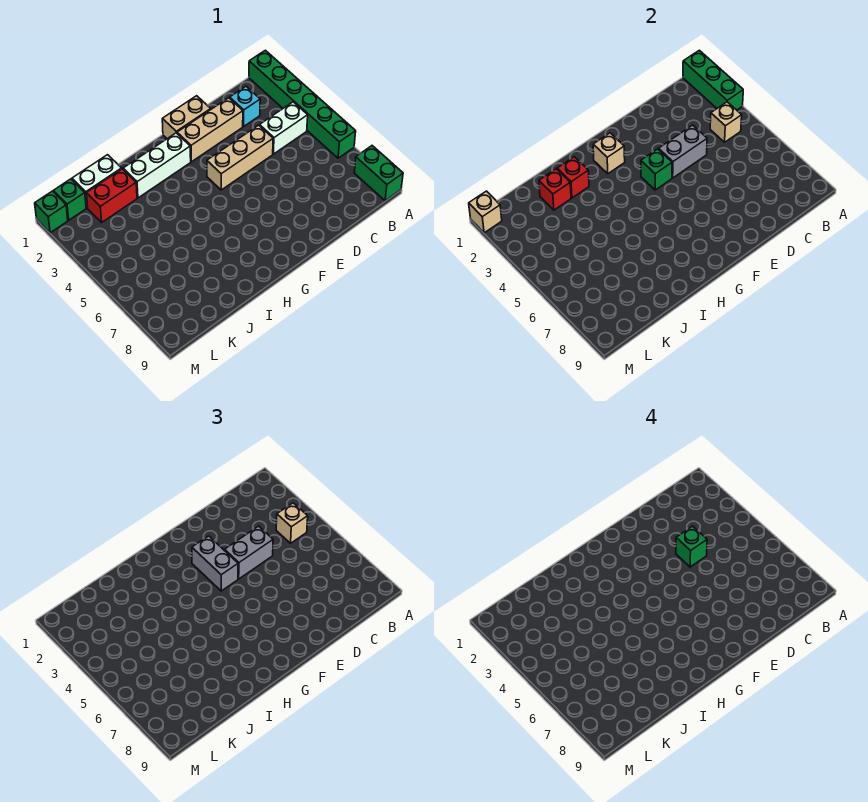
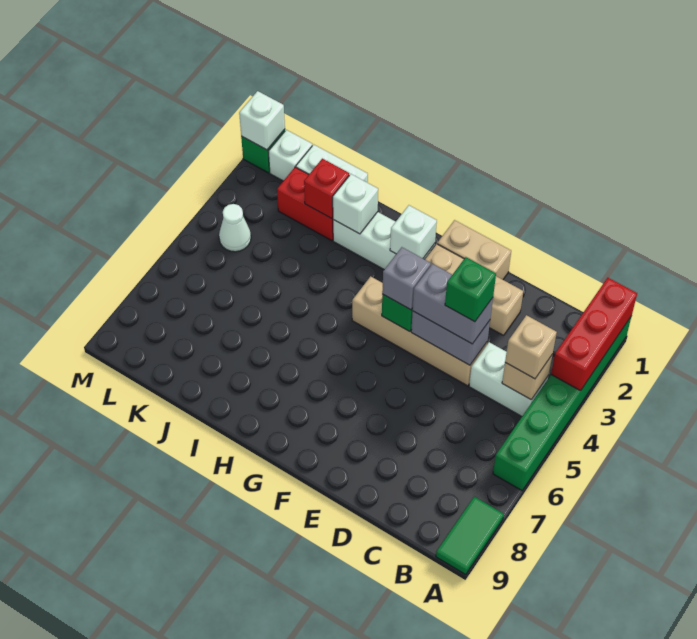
green brick A1:A3 level 2 -> red brick A1:A3 level 2
green brick A8:A9 level 1 -> green tile A8:A9 level 1
cyan brick C2 level 1 -> none
tan brick D4:F4 level 1 -> tan brick D4:G4 level 1
grey brick F3:F4 level 3 -> grey brick F4 level 3
tan brick G2 level 2 -> white brick G2 level 2
red brick I2 level 2 -> white brick I2 level 2
green brick L1 level 1 -> white brick L1 level 1
none -> white cone L4 level 1
tan brick M1 level 2 -> white brick M1 level 2

